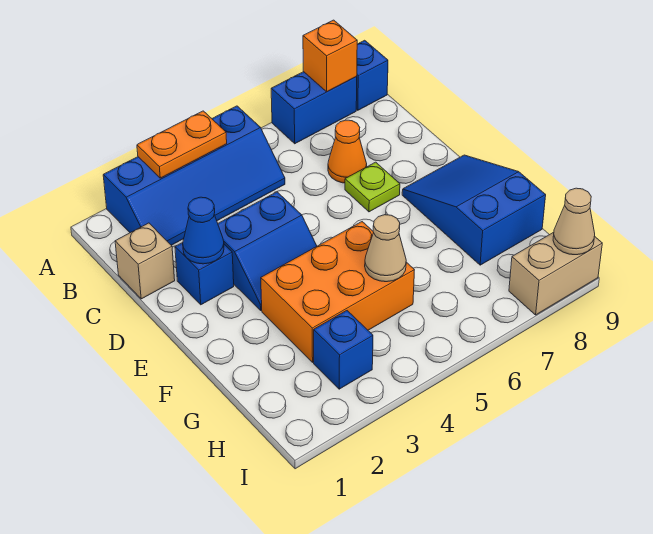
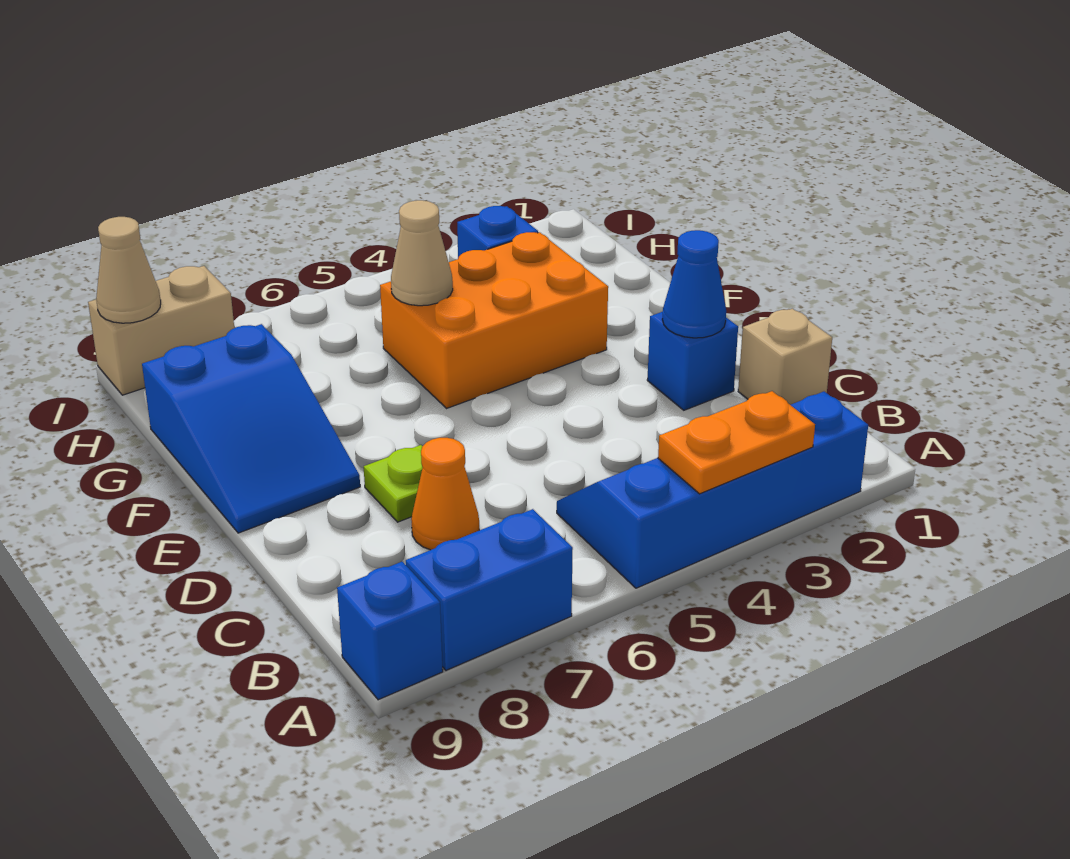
orange brick A8 level 2 -> none
blue slope D3:E4 level 1 top D -> none

